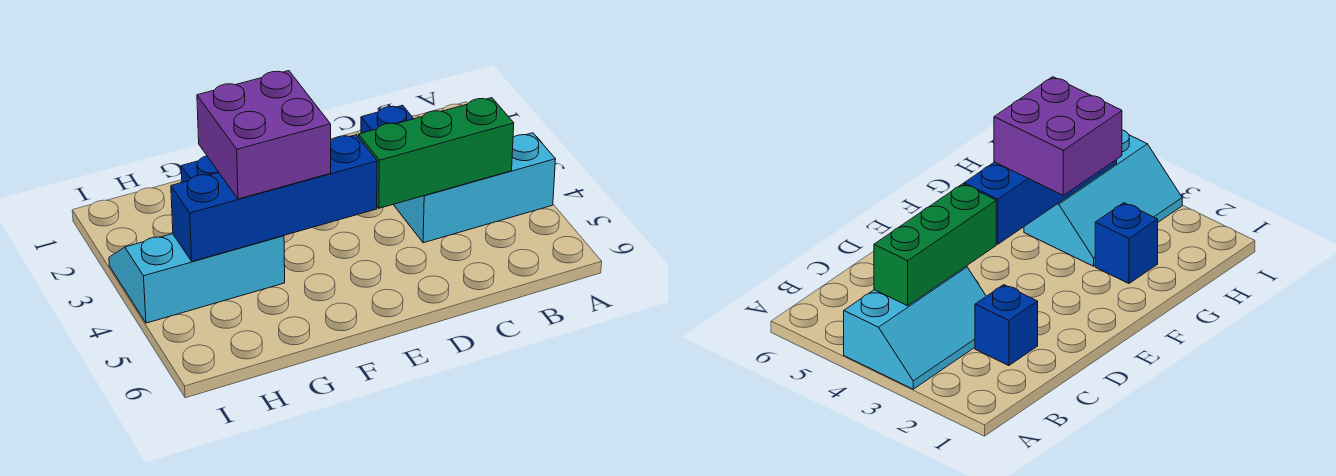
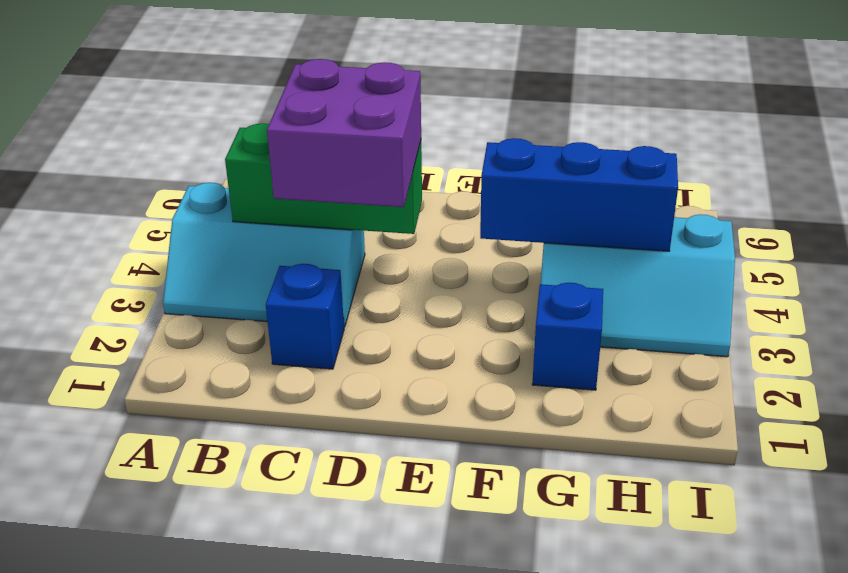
blue brick E4:H4 level 2 -> blue brick F4:H4 level 2
purple brick F3:G4 level 3 -> purple brick C3:D4 level 3

